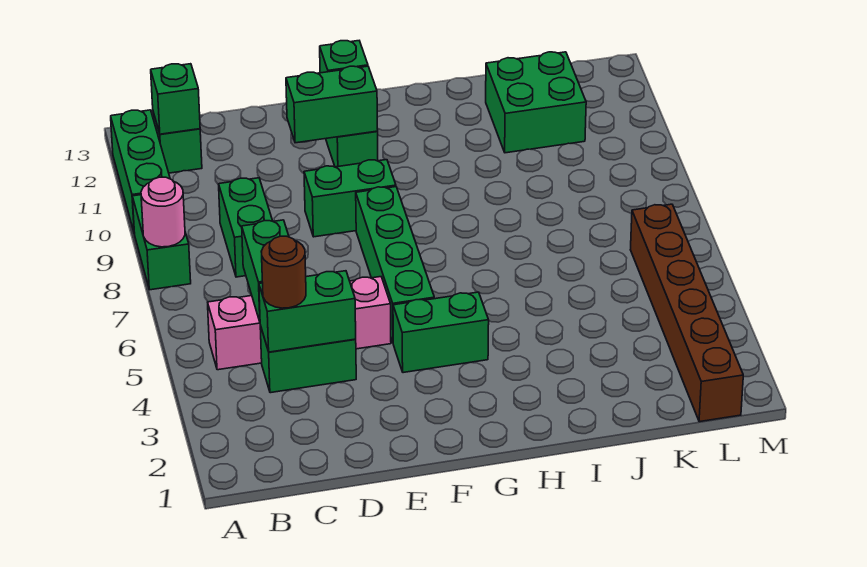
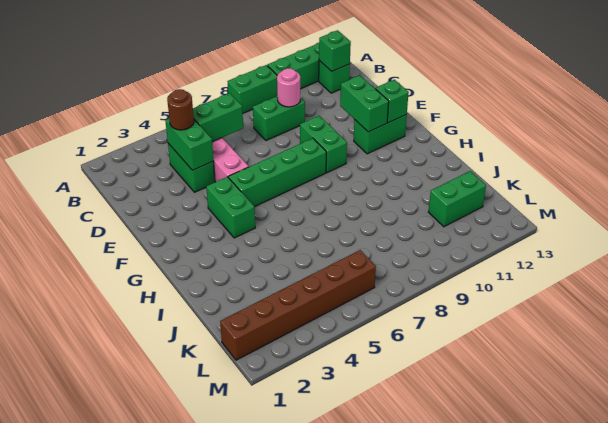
pink round brick A8 level 2 -> pink round brick C9 level 2
green brick J11:K12 level 1 -> green brick K11:K12 level 1

